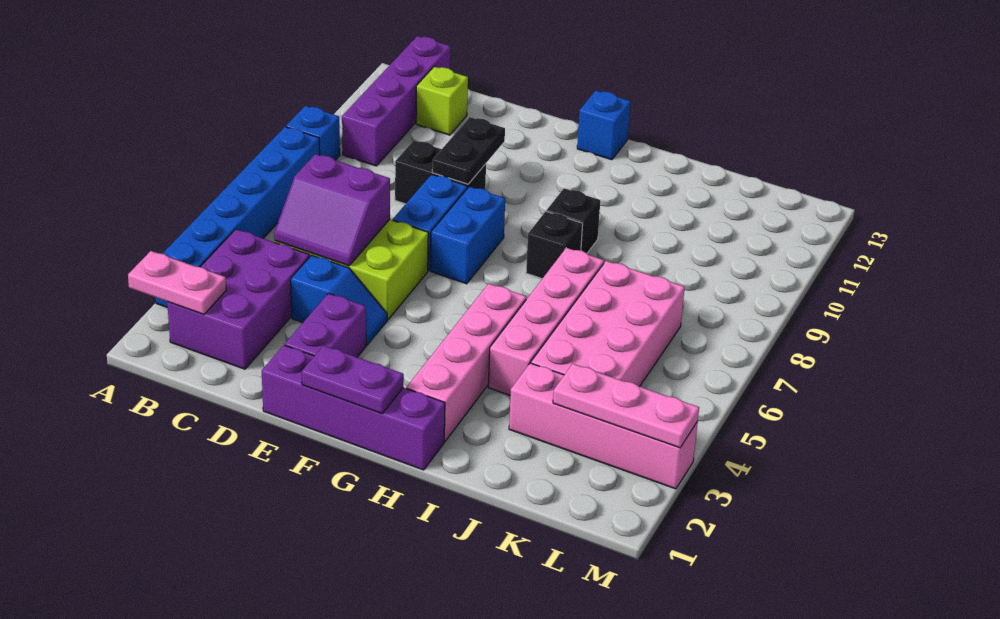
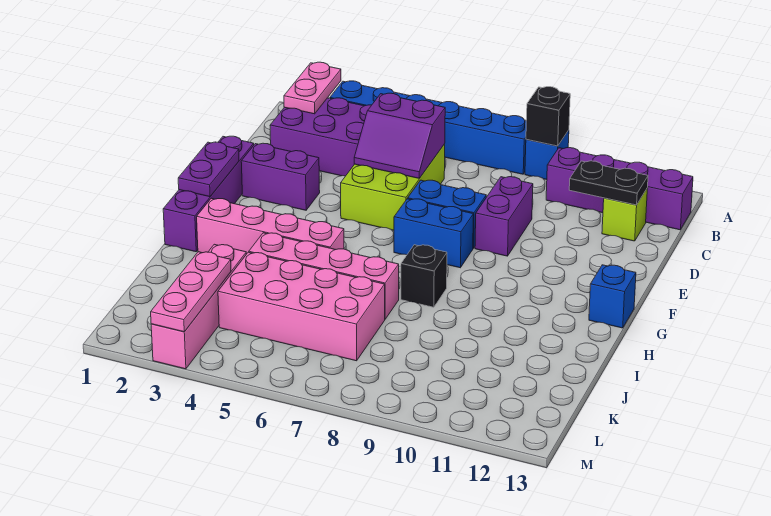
purple slope C5:D6 level 2 top 6 -> purple slope C5:D6 level 2 top C
blue slope D4:E4 level 1 top D -> none
black brick D9:E9 level 1 -> purple brick D9:E9 level 1
black plate E9:E10 level 2 -> black plate C11:C12 level 2
black brick H9 level 1 -> black brick A9 level 2

